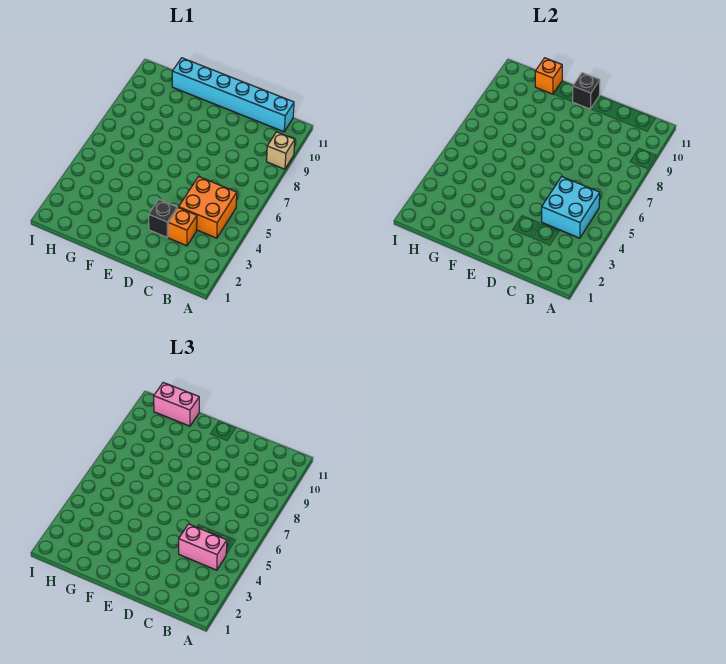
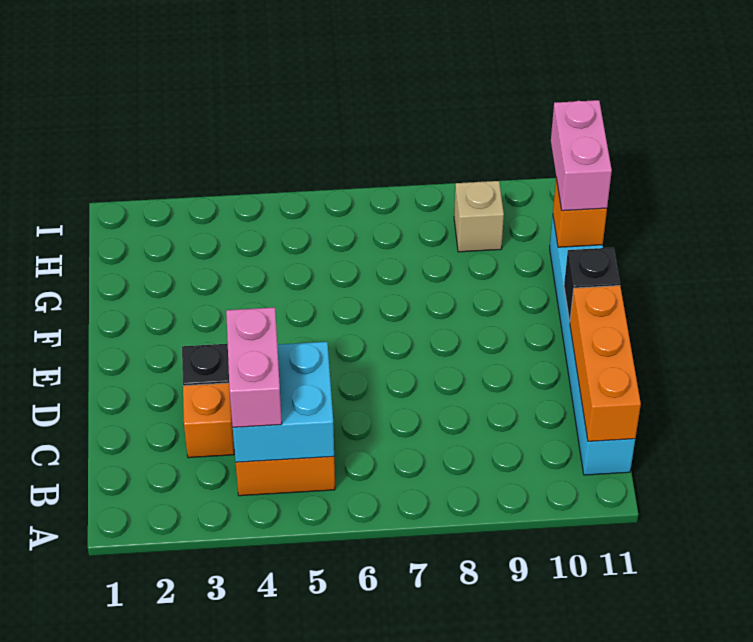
tan brick A9 level 1 -> tan brick H9 level 1
none -> orange brick B11:D11 level 2

